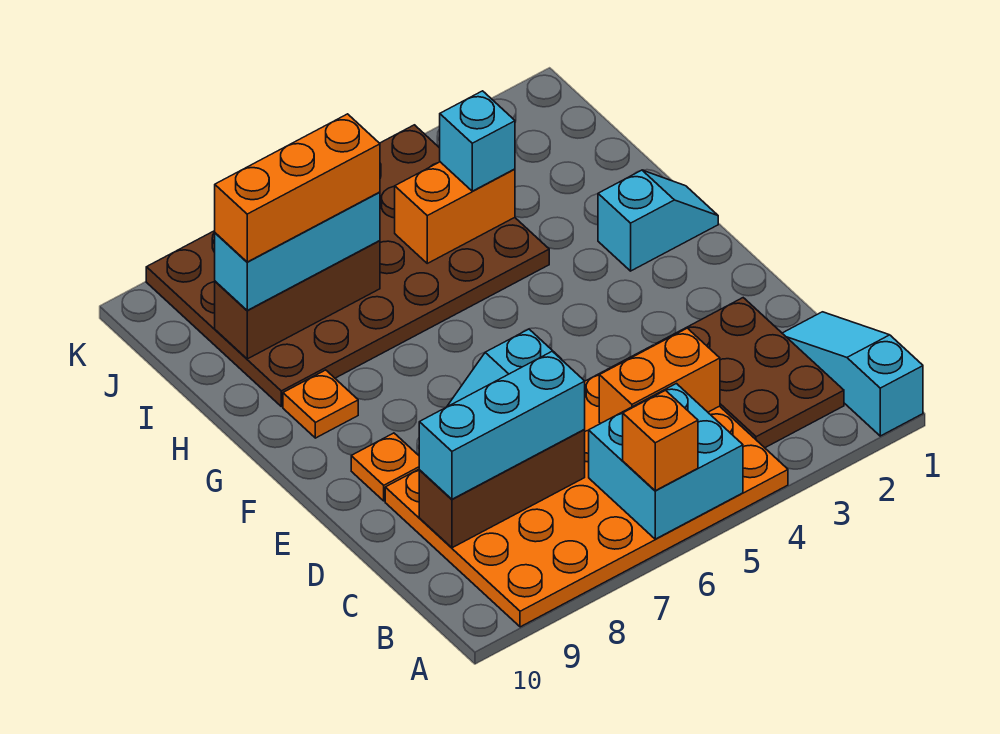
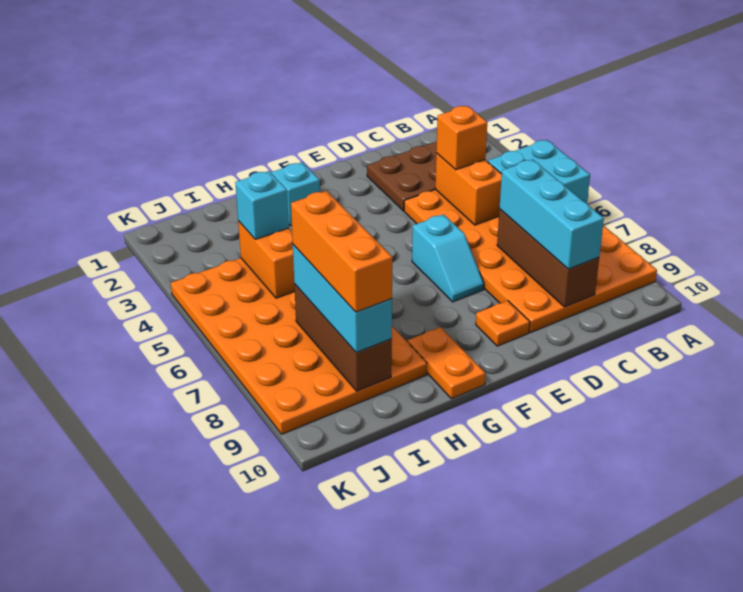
cyan slope A1:C1 level 1 top A -> none
orange brick A6 level 3 -> orange brick C4 level 3
orange plate G9 level 1 -> orange plate G9:G10 level 1
brown plate H4:K9 level 1 -> orange plate H4:K9 level 1

